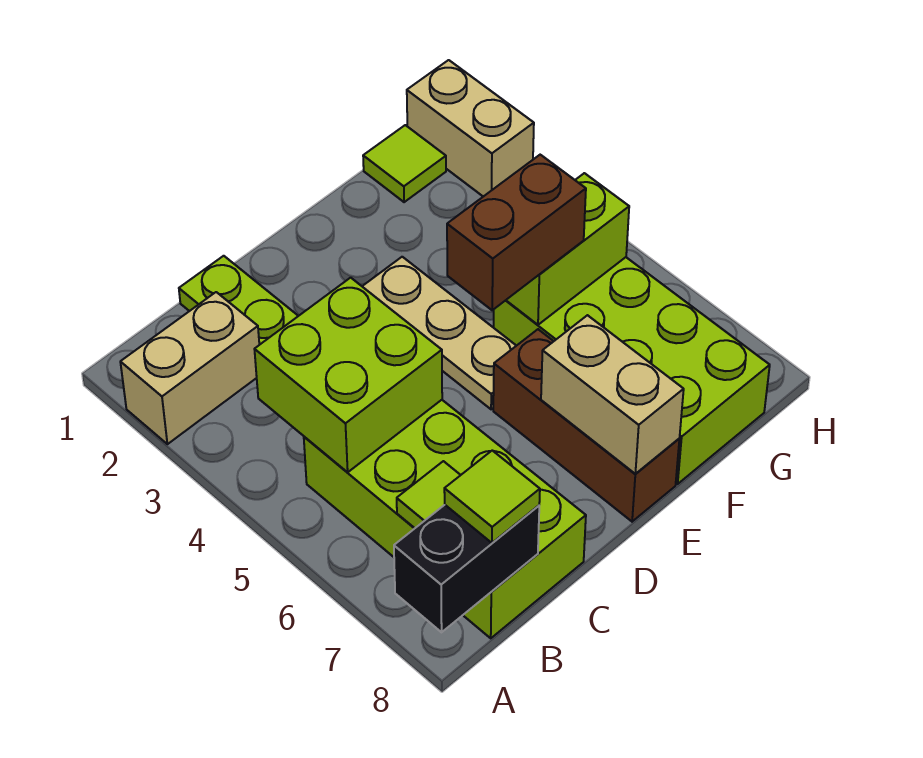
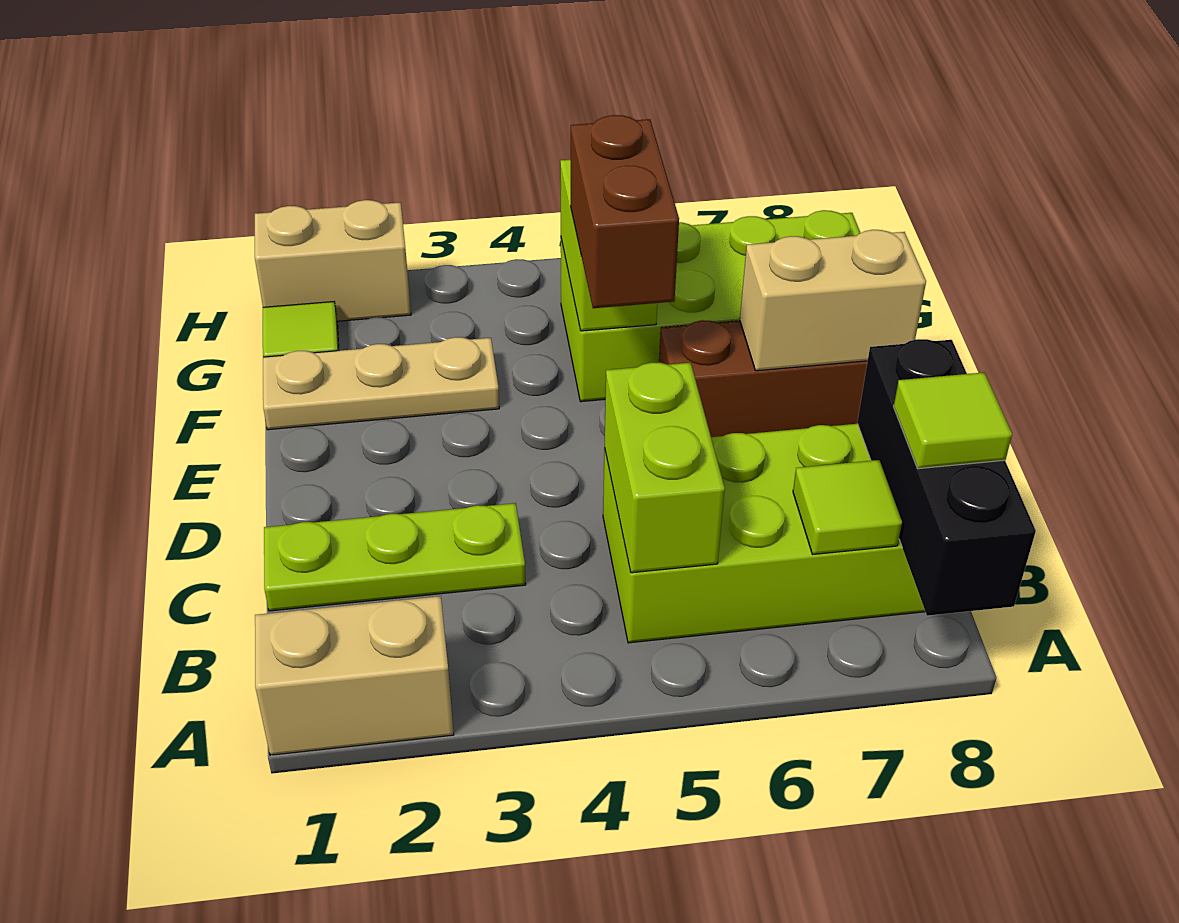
tan brick A2:B2 level 1 -> tan brick A1:A2 level 1
black brick A8:B8 level 2 -> black brick A8:C8 level 2
lime brick B4:C5 level 2 -> lime brick B5:C5 level 2
tan plate E3:E5 level 1 -> tan plate F1:F3 level 1

